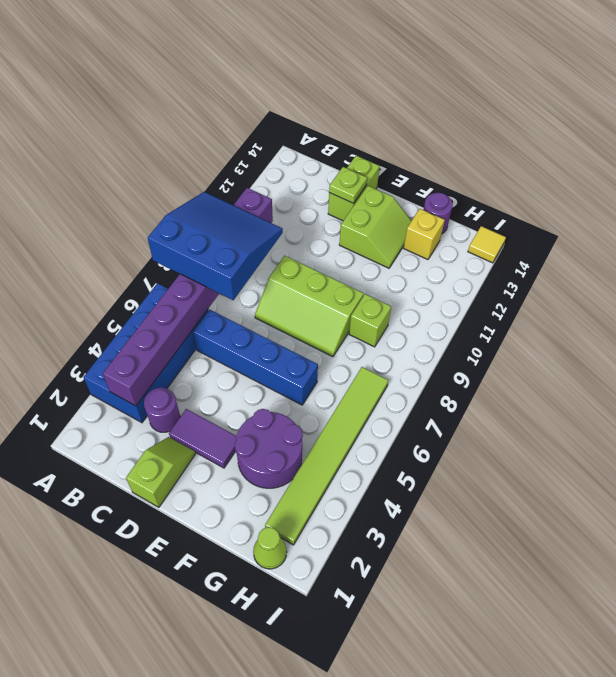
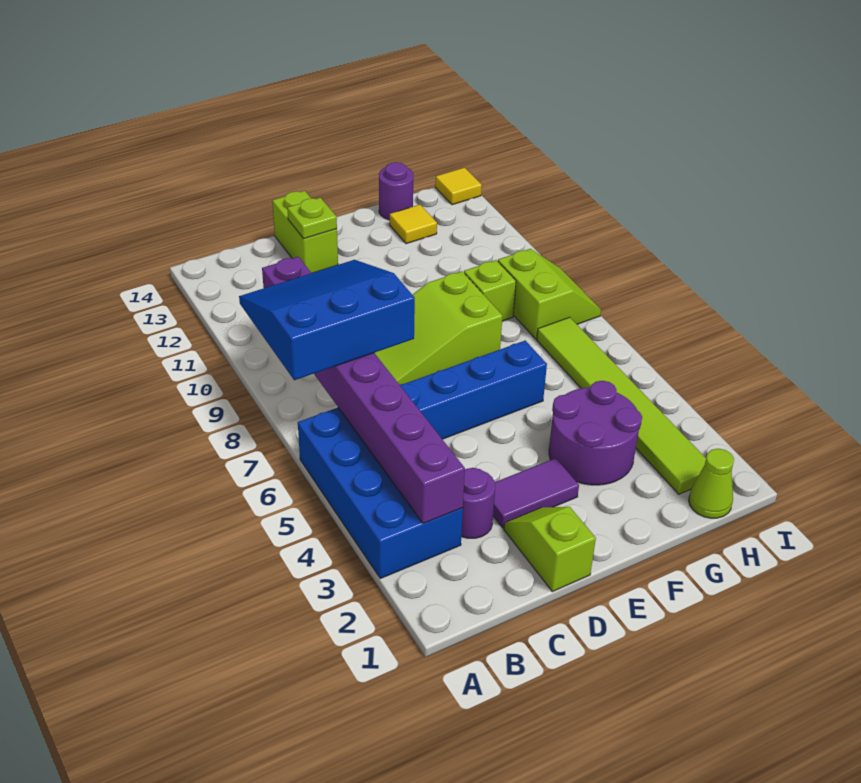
lime slope D8:F9 level 1 top 9 -> lime slope D8:F9 level 1 top F
lime slope E12:F13 level 1 top E -> lime slope H8:I9 level 1 top H
yellow brick G13 level 1 -> yellow tile G13 level 1

